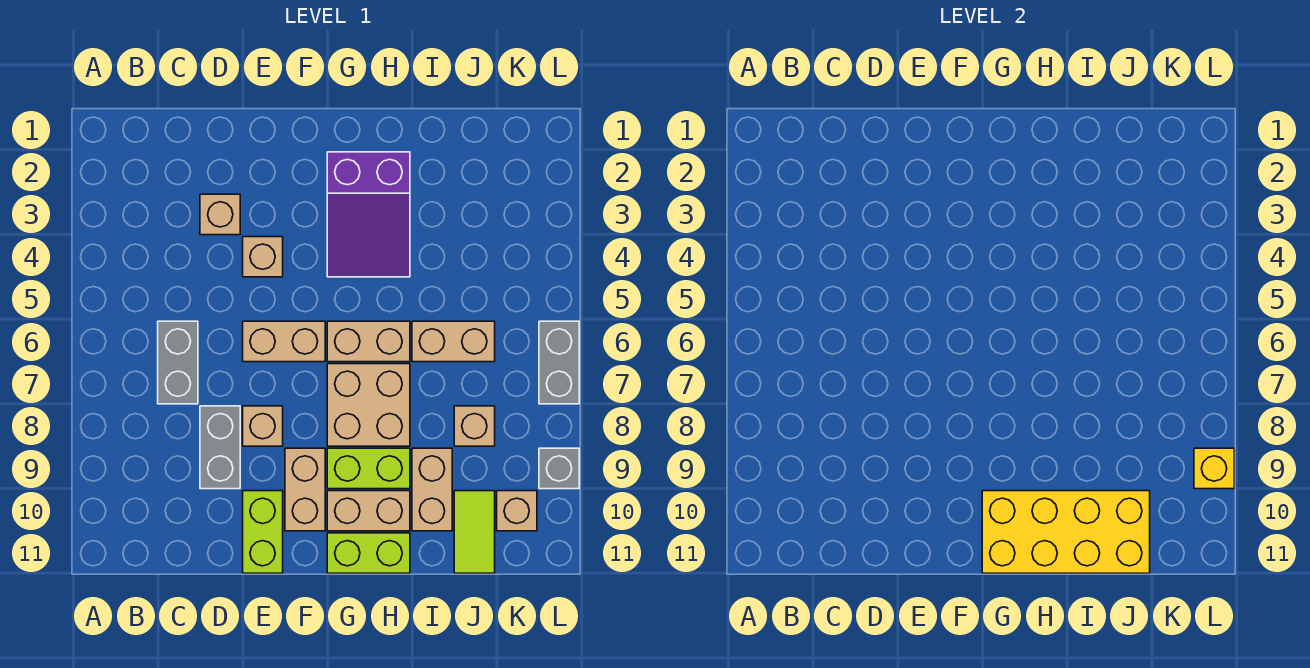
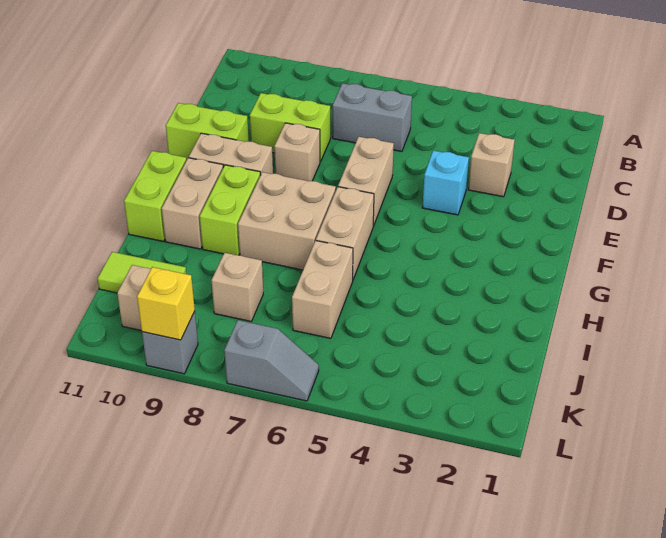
grey brick D8:D9 level 1 -> lime brick D8:D9 level 1
tan brick E4 level 1 -> cyan brick E4 level 1
purple slope G2:H4 level 1 top 2 -> none
yellow brick G10:J11 level 2 -> none
tan brick I9:I10 level 1 -> none
grey brick L6:L7 level 1 -> grey slope L6:L7 level 1 top 7

